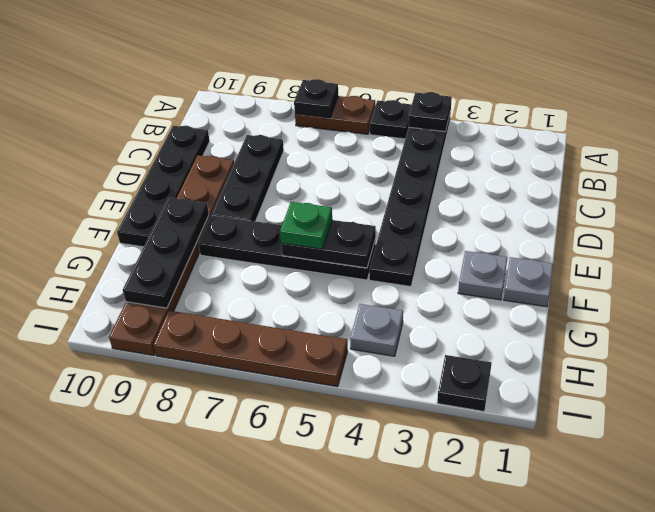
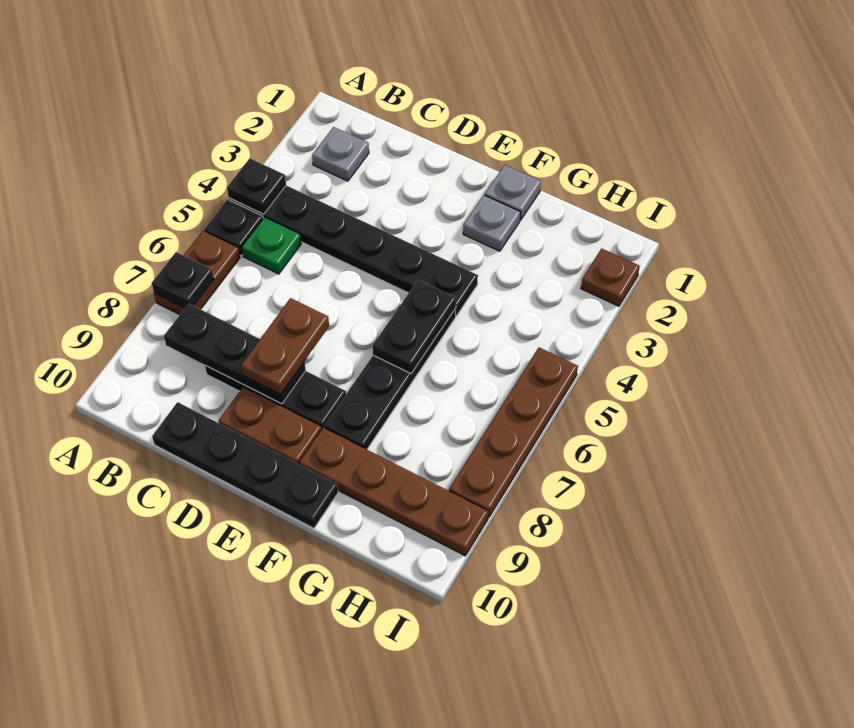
none -> brown plate D7:D8 level 3
green plate F6 level 3 -> green plate B5 level 1
black plate F9:H9 level 2 -> black plate B8:D8 level 2
grey plate H4 level 1 -> grey plate B2 level 1
black plate I2 level 1 -> brown plate I2 level 1

